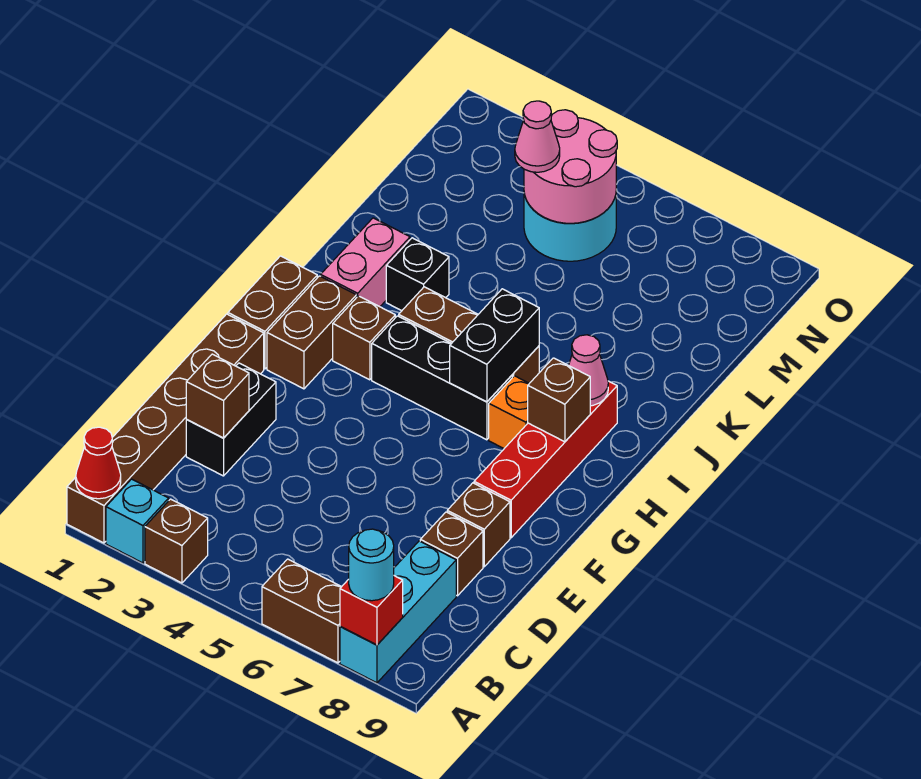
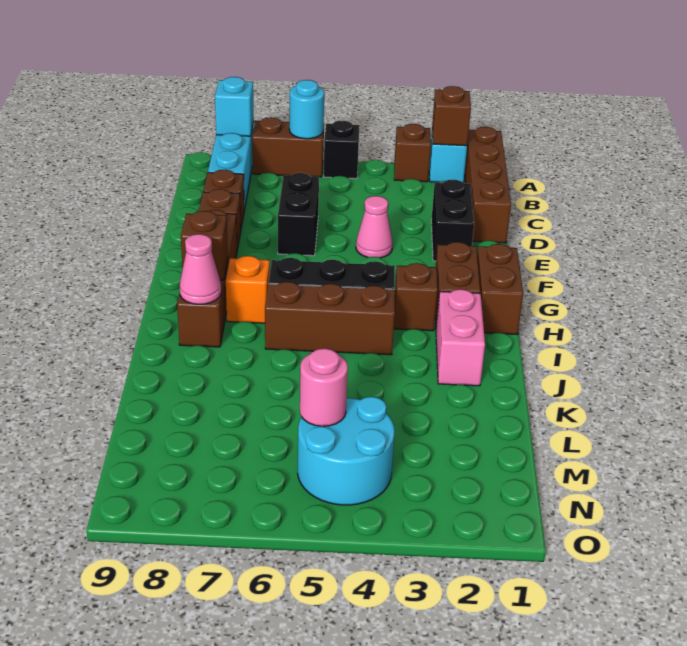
brown brick A1:F1 level 1 -> brown brick A1:D1 level 1
red cone A1 level 2 -> none
red brick A8 level 2 -> cyan brick A8 level 2
cyan round brick A8 level 3 -> cyan round brick A6 level 2
brown brick D2 level 2 -> brown brick A2 level 2
red brick F8:I8 level 1 -> brown brick F8:I8 level 1
black brick H6:I6 level 2 -> black brick D6:E6 level 1
black brick J3 level 1 -> black brick A5 level 1
pink round brick M4:N5 level 2 -> pink round brick M5 level 2
pink cone M4 level 3 -> pink cone E4 level 1

